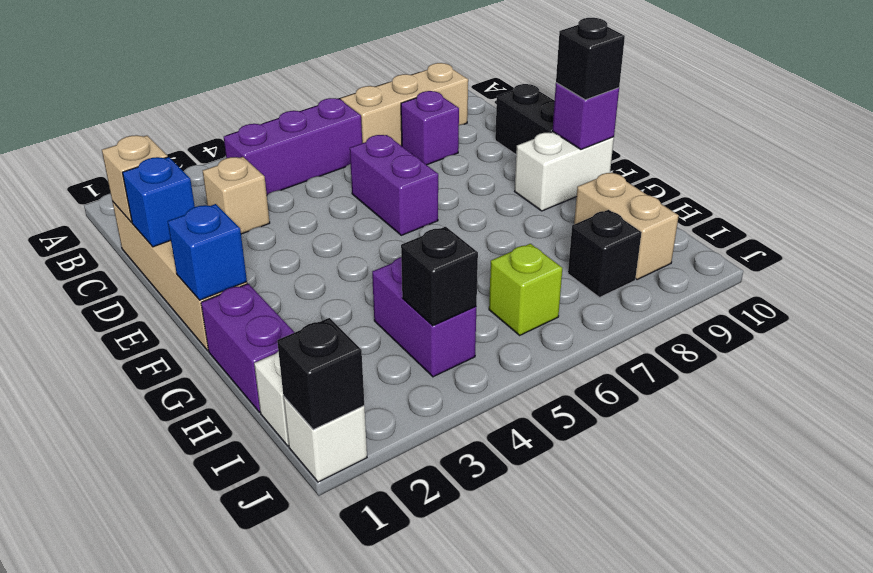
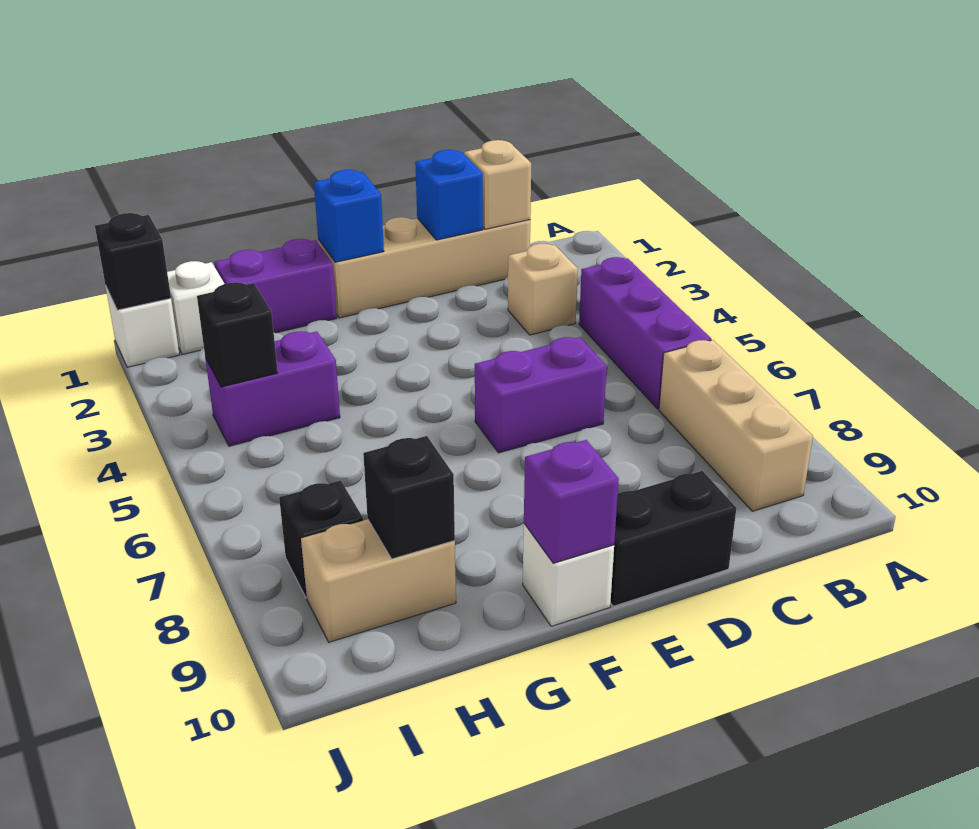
purple brick C8 level 1 -> none
white brick F9:F10 level 1 -> white brick F10 level 1
black brick F10 level 3 -> black brick H9 level 2
lime brick I6 level 1 -> none

